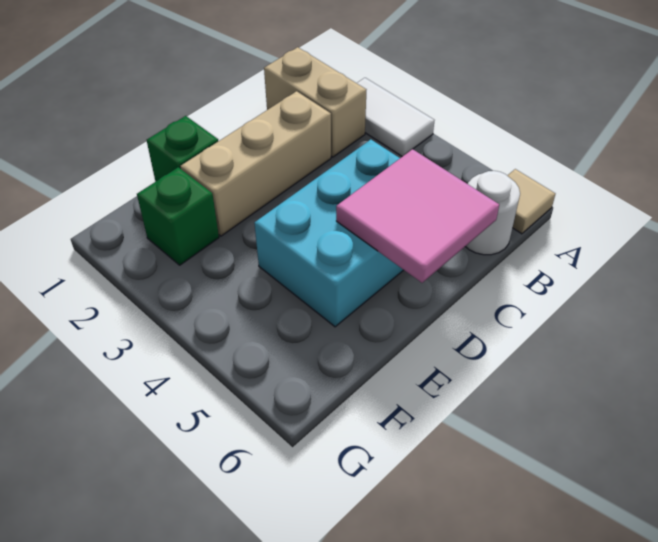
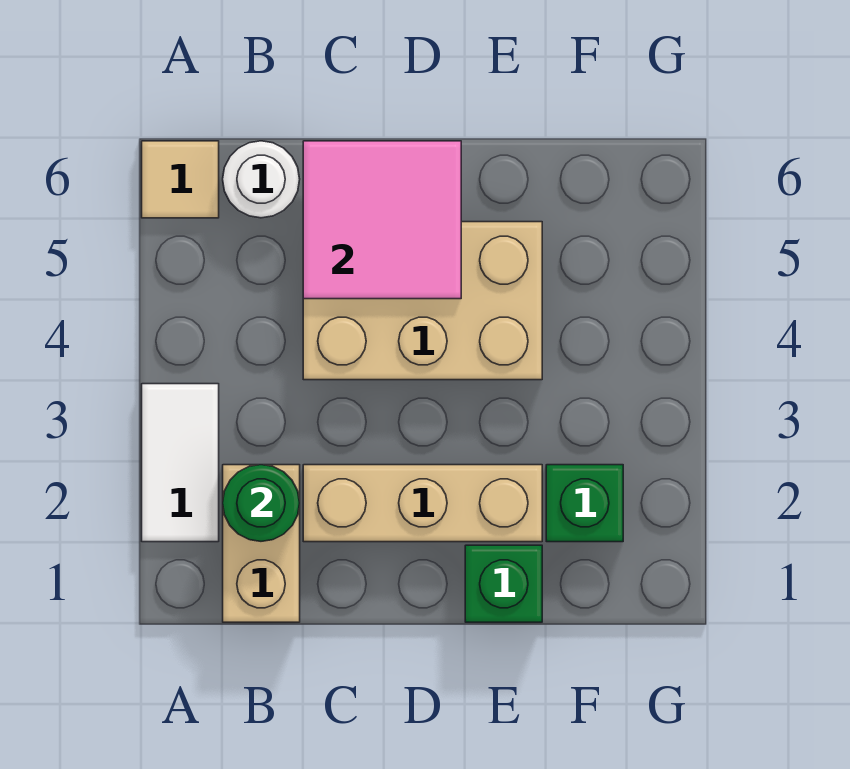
none -> green round brick B2 level 2
cyan brick C4:E5 level 1 -> tan brick C4:E5 level 1

